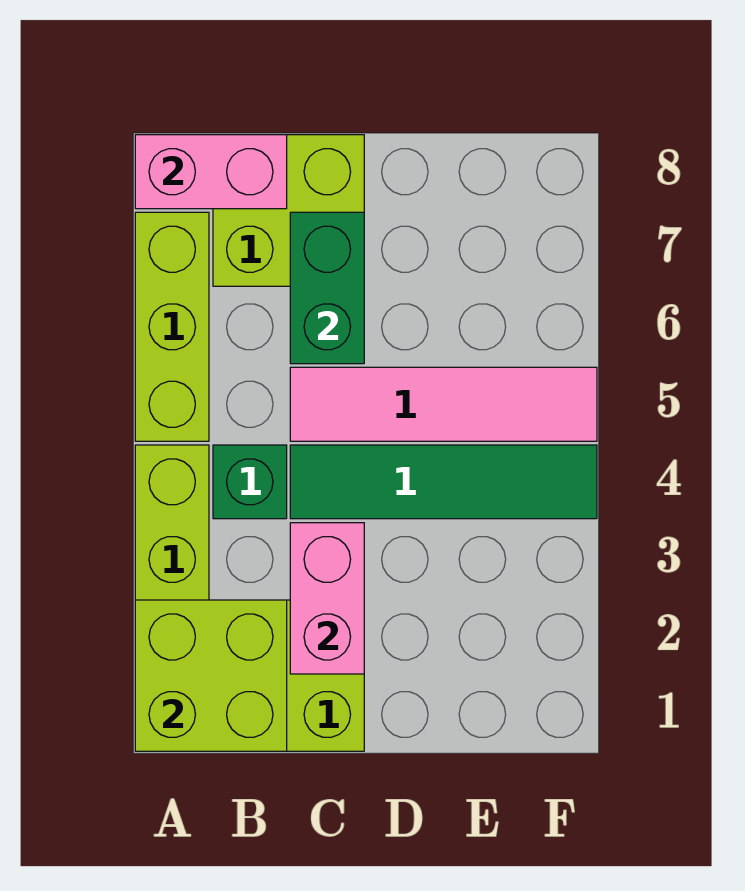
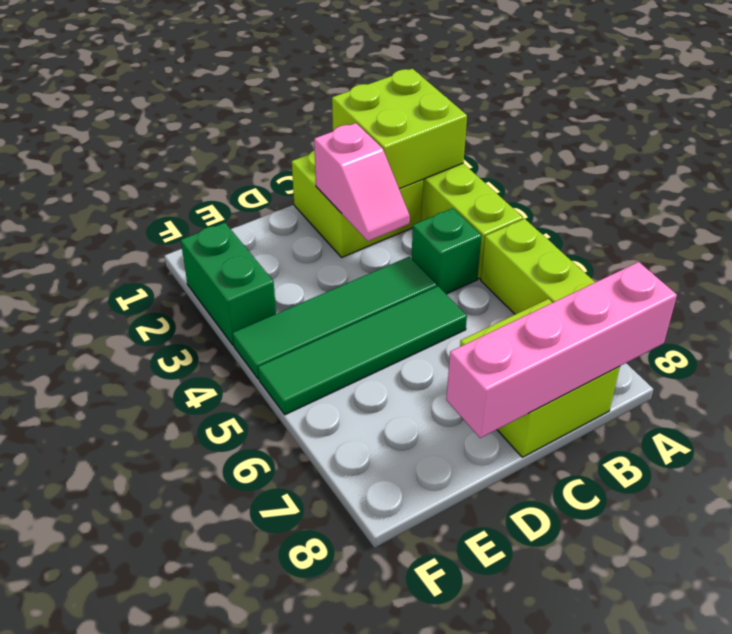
pink brick A8:B8 level 2 -> pink brick A8:D8 level 2
pink brick C2:C3 level 2 -> pink slope C2:C3 level 2 top 2
pink tile C5:F5 level 1 -> green tile C5:F5 level 1
green brick C6:C7 level 2 -> green brick F2:F3 level 1

